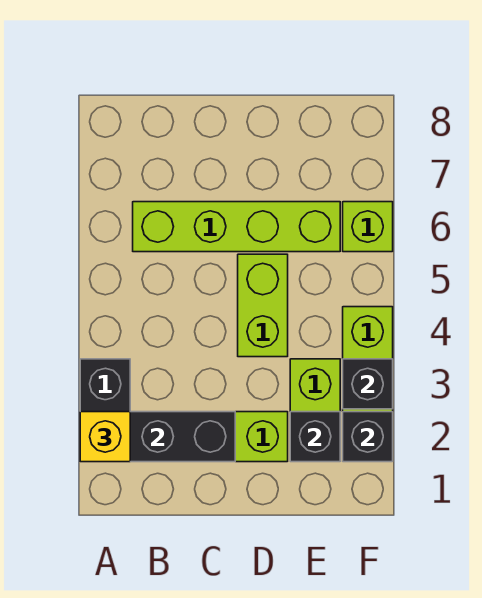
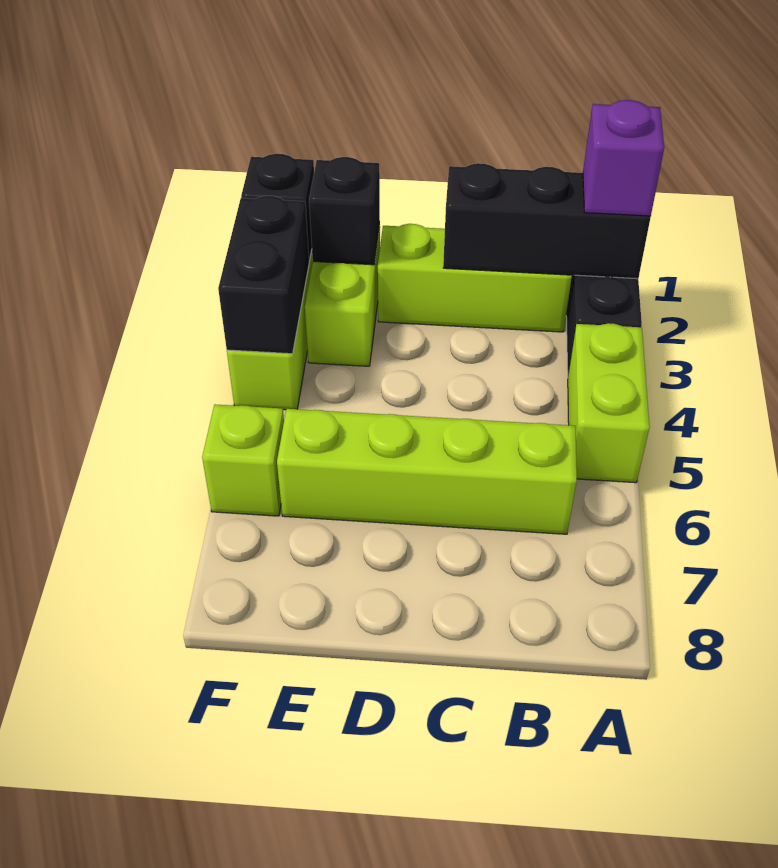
yellow brick A2 level 3 -> purple brick A2 level 3
lime brick D4:D5 level 1 -> lime brick A4:A5 level 1
black brick F3 level 2 -> black brick F3:F4 level 2

